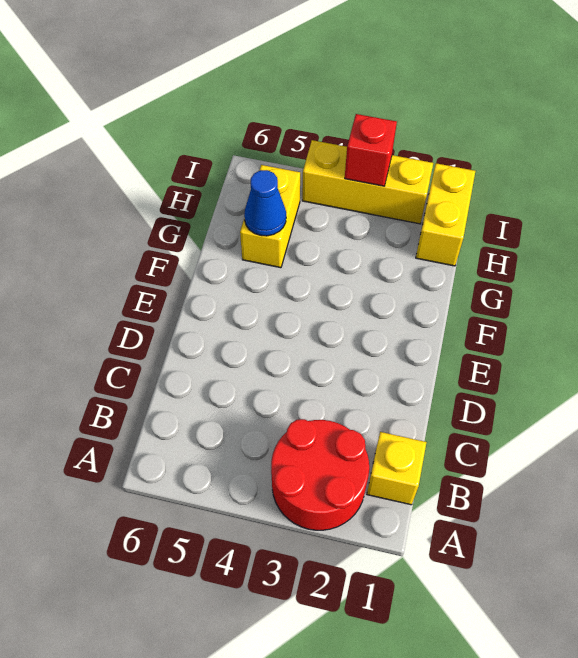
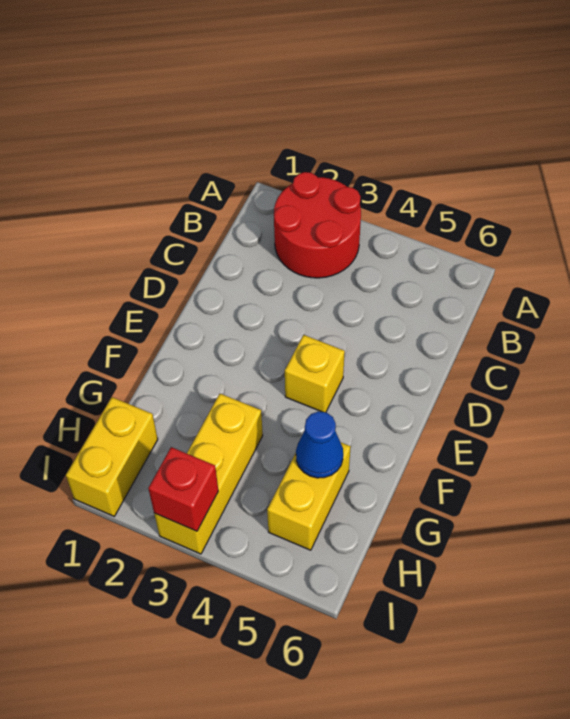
yellow brick B1 level 1 -> yellow brick E4 level 1
yellow brick I2:I4 level 1 -> yellow brick G3:I3 level 1

